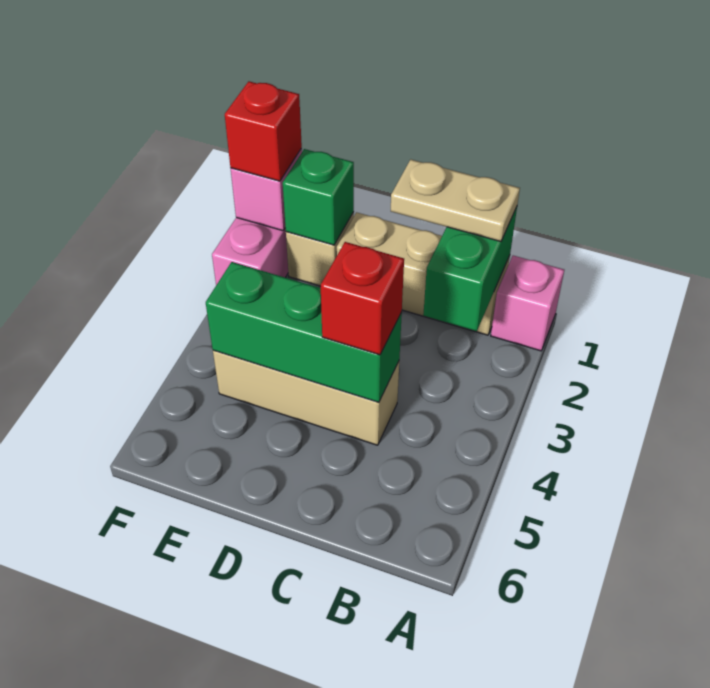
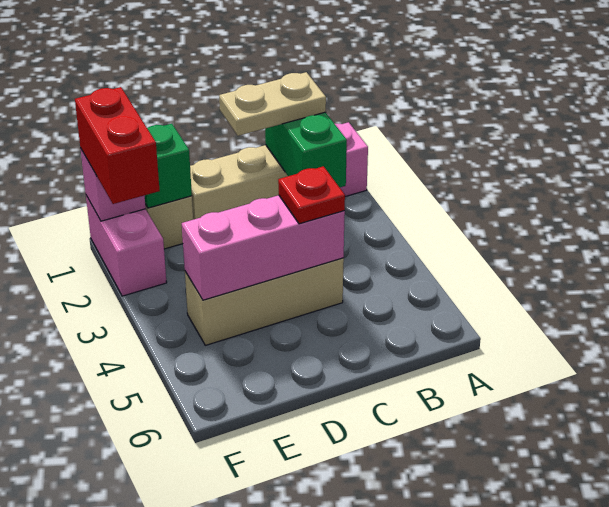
green brick C4:E4 level 2 -> pink brick C4:E4 level 2
red brick C4 level 3 -> red plate C4 level 3
red brick F1 level 3 -> red brick F1:F2 level 3

